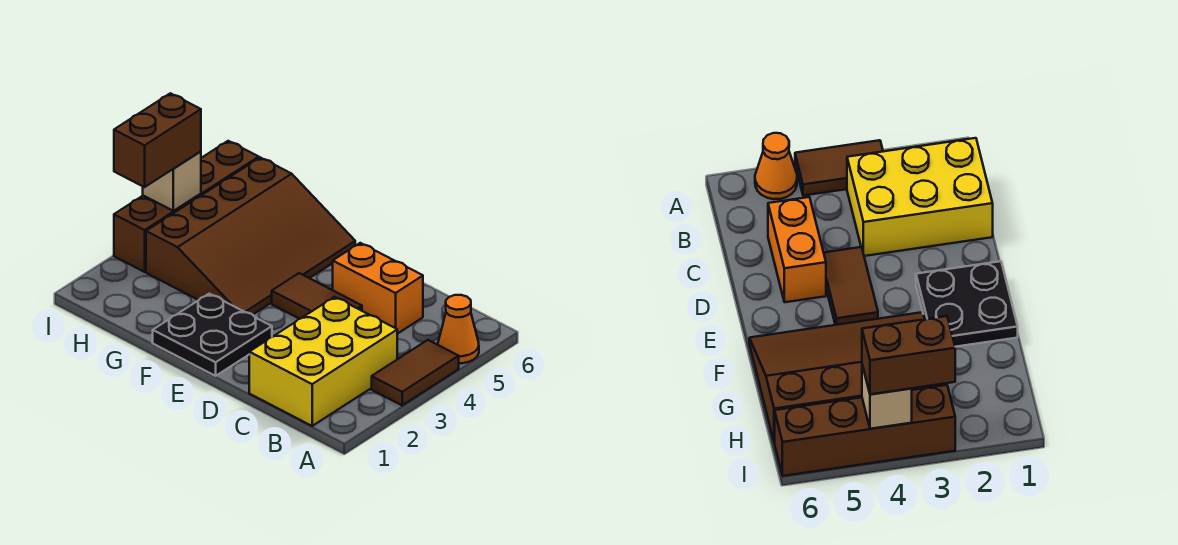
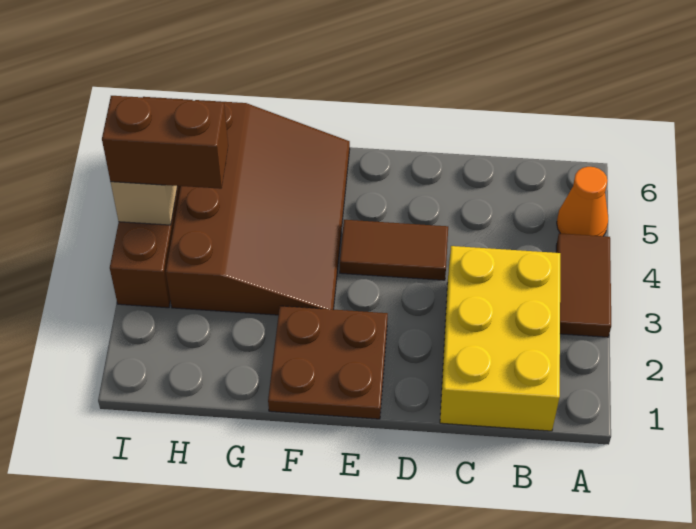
orange brick C5:D5 level 1 -> none
black plate E1:F2 level 1 -> brown plate E1:F2 level 1
brown brick I3:I4 level 3 -> brown brick H4:I4 level 3

